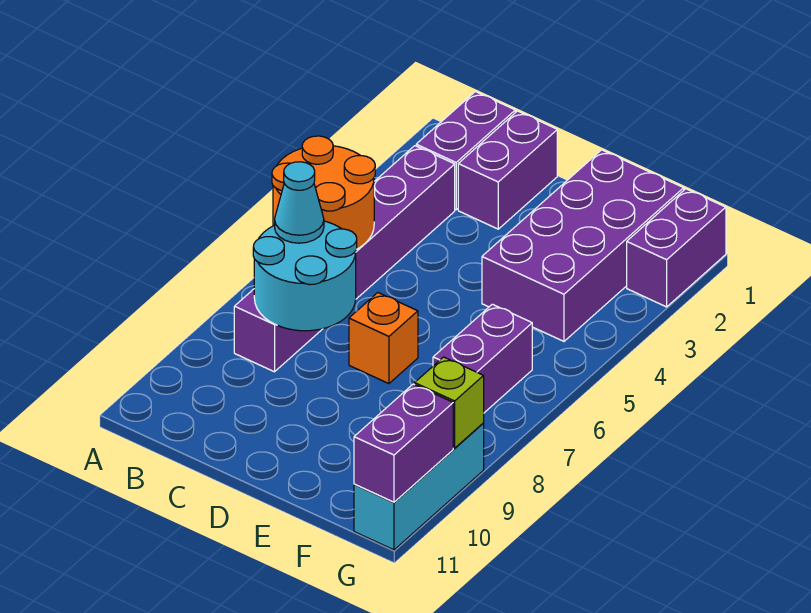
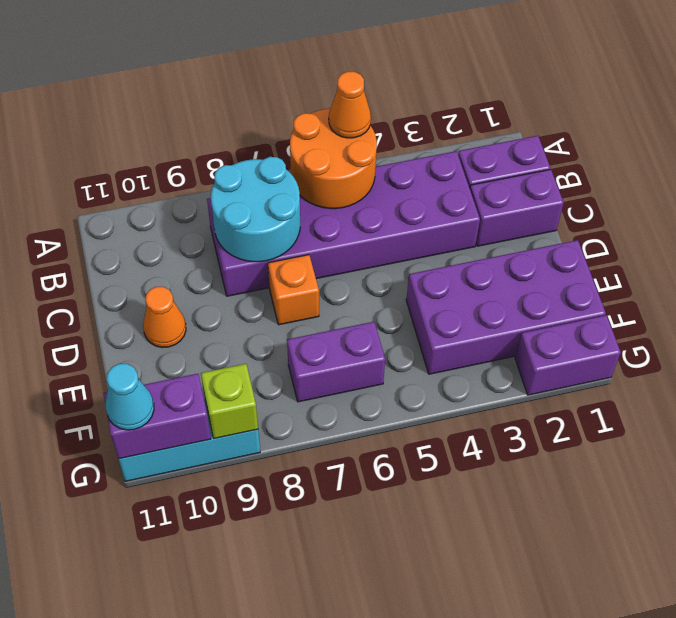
none -> orange cone A5 level 3
purple brick B3:B8 level 1 -> purple brick B3:C8 level 1
cyan cone B7 level 3 -> cyan cone G11 level 3
none -> orange cone D10 level 1

